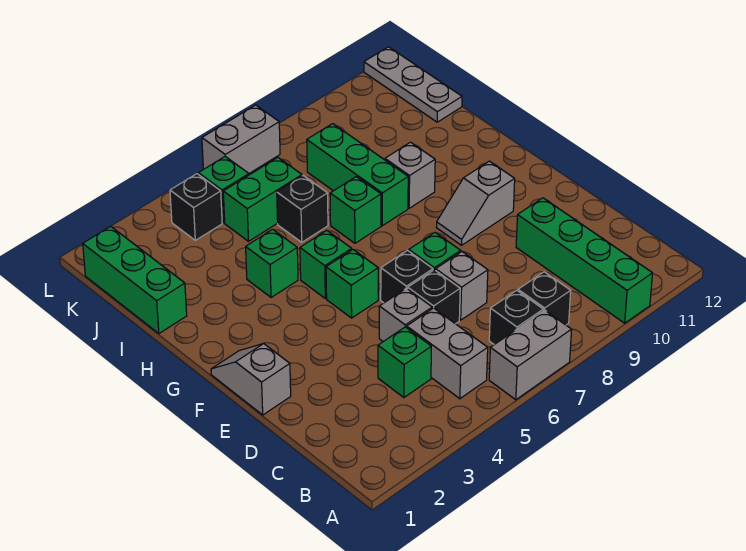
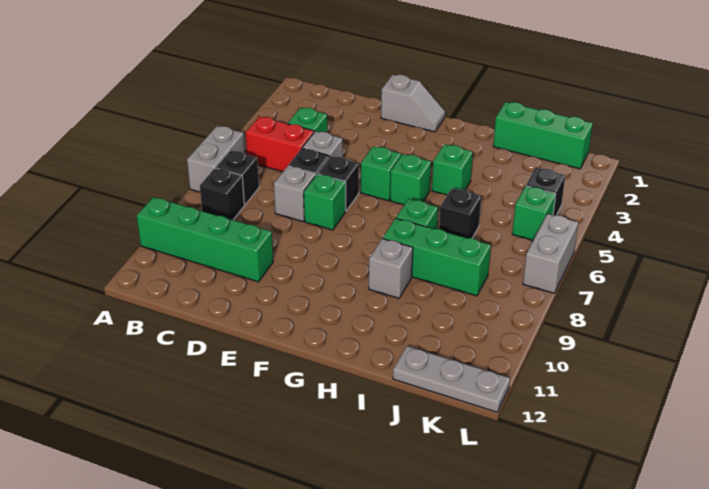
grey brick B5:C5 level 1 -> red brick B5:C5 level 1
grey slope F9:F10 level 1 top 10 -> none
green brick J5:J6 level 1 -> none

